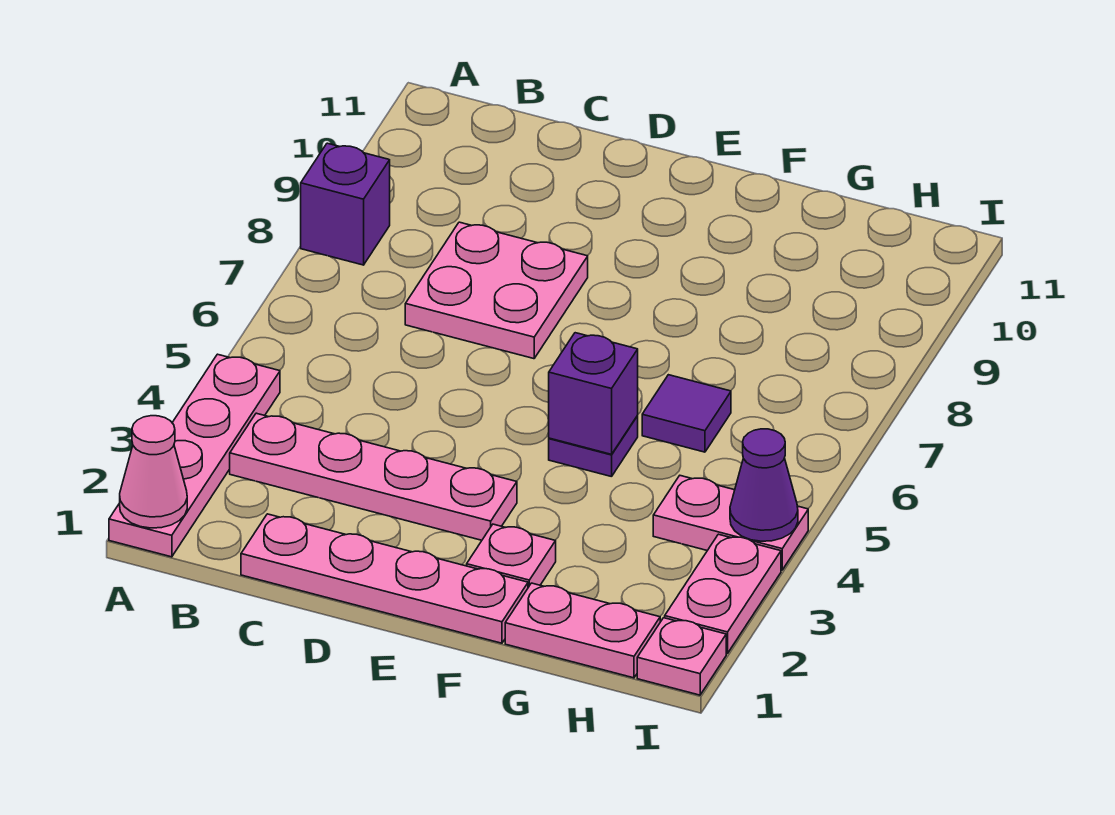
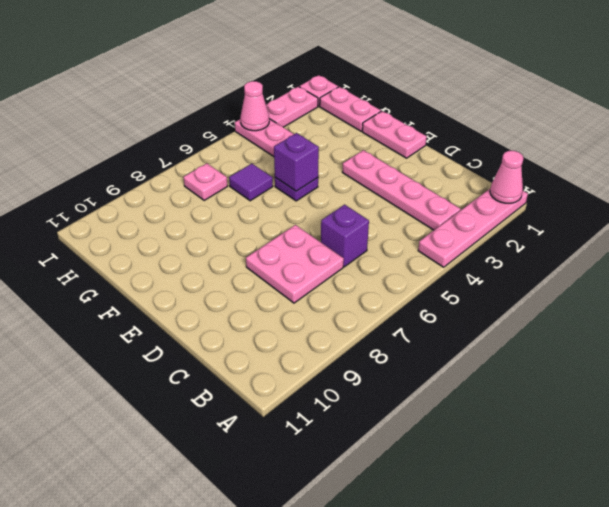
purple brick A8 level 1 -> purple brick C6 level 1
pink plate C1:F1 level 1 -> pink plate E1:F1 level 1
pink plate F2 level 1 -> pink plate H7 level 1
purple cone I4 level 2 -> pink cone I4 level 2

